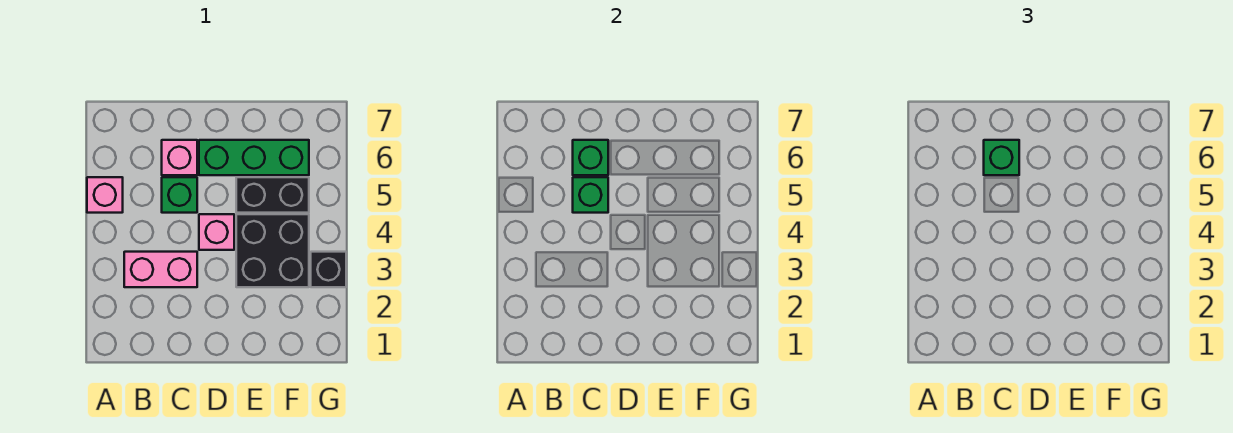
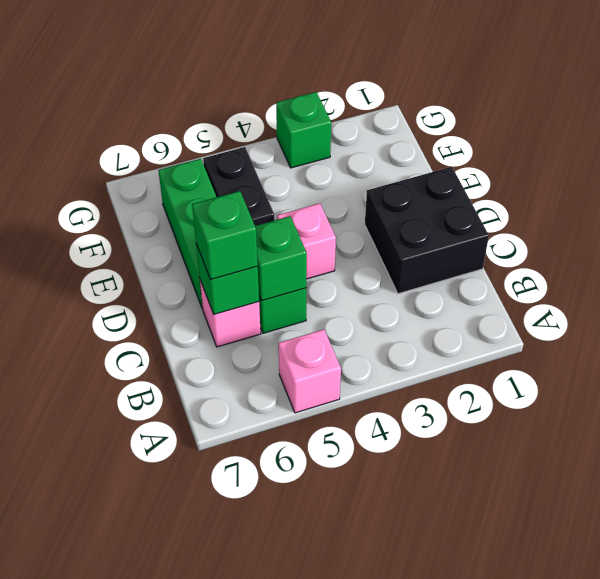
pink brick B3:C3 level 1 -> none
black brick E3:F4 level 1 -> black brick C1:D2 level 1
black brick G3 level 1 -> green brick G3 level 1

